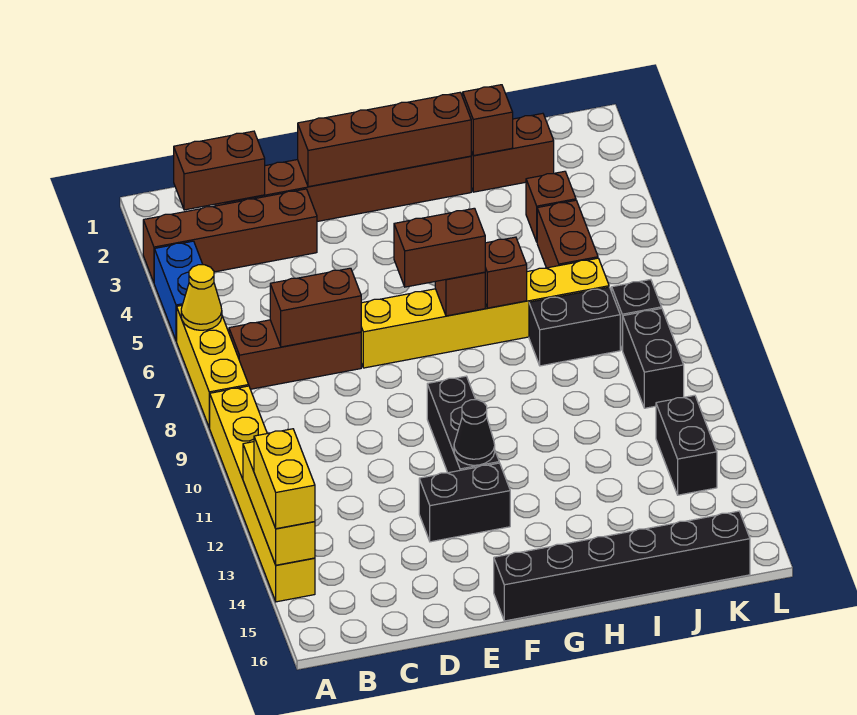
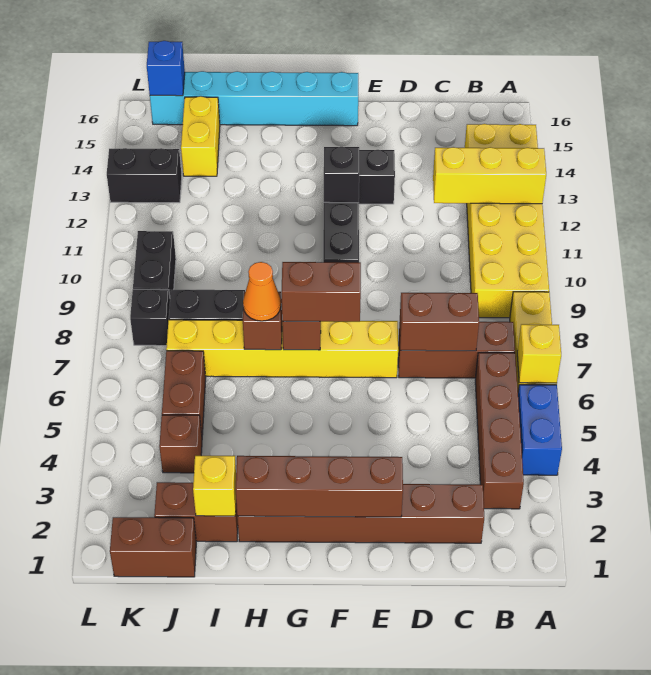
brown brick A3:D3 level 1 -> brown brick B3:B6 level 1
yellow cone A6 level 2 -> yellow brick A6 level 2
yellow brick A9:A14 level 1 -> yellow brick A9:B14 level 1
yellow brick A12:A14 level 2 -> yellow brick A12:C12 level 2
yellow brick A13:A14 level 3 -> yellow brick J14:J15 level 1
brown brick B2:C2 level 2 -> brown brick J1:K1 level 1
black cone F12 level 2 -> black brick F12 level 2
black brick F16:K16 level 1 -> cyan brick F16:K16 level 1
none -> orange cone H7 level 3
brown brick I2 level 2 -> yellow brick I2 level 2
black brick K12:K13 level 1 -> black brick K13:L13 level 1
none -> blue brick K16 level 2

